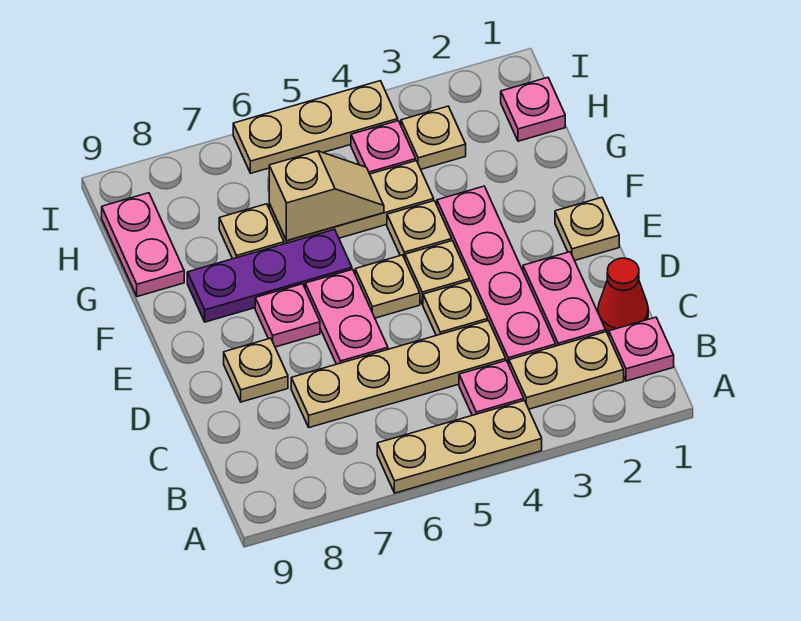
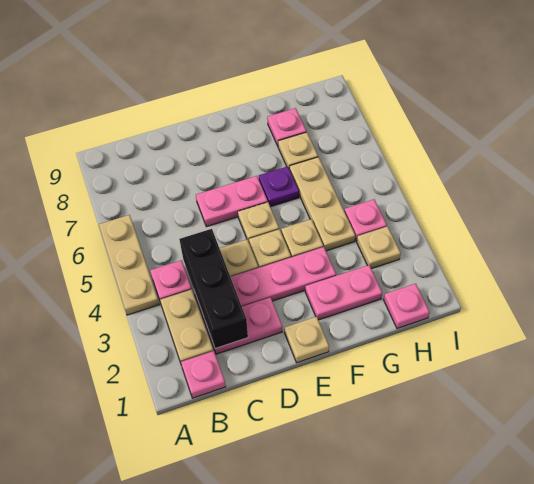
red cone C1 level 1 -> none
none -> black brick C2:C4 level 2
tan plate C4:C7 level 1 -> none
tan plate D8 level 1 -> none
pink plate E7 level 1 -> pink plate G8 level 1
purple plate F6:F8 level 1 -> purple plate F6 level 1
tan slope G5:G6 level 2 top 6 -> none
pink plate G9:H9 level 1 -> pink plate F2:G2 level 1
tan plate I4:I6 level 1 -> none

